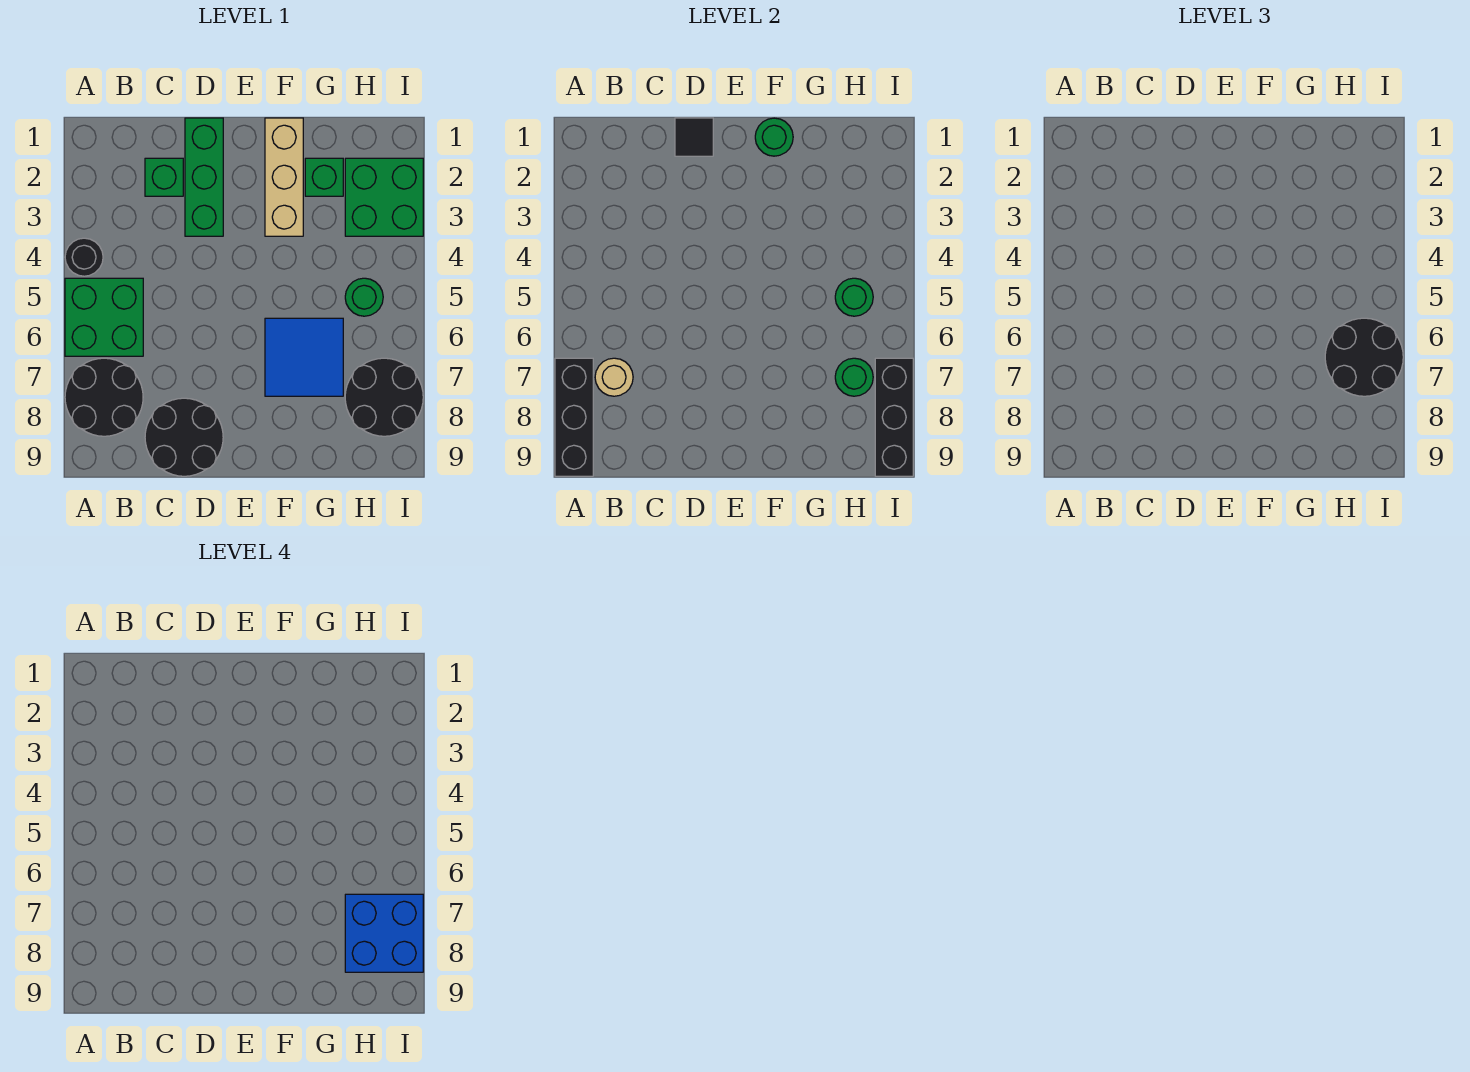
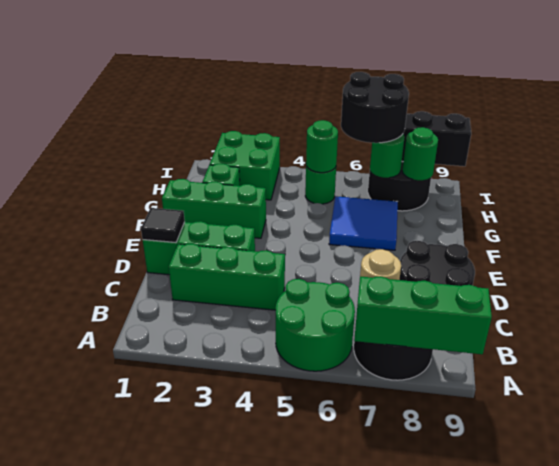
black round brick A4 level 1 -> none
green brick A5:B6 level 1 -> green round brick A5:B6 level 1
black brick A7:A9 level 2 -> green brick A7:A9 level 2
green brick C2 level 1 -> green brick C2:C4 level 1
tan brick F1:F3 level 1 -> green brick F1:F3 level 1
green round brick F1 level 2 -> green round brick H8 level 2
blue brick H7:I8 level 4 -> none

